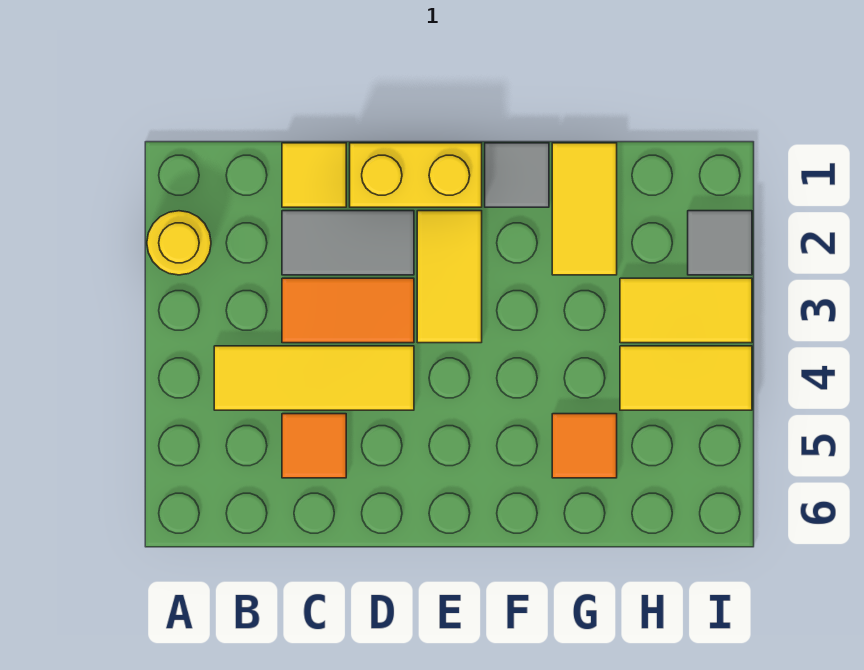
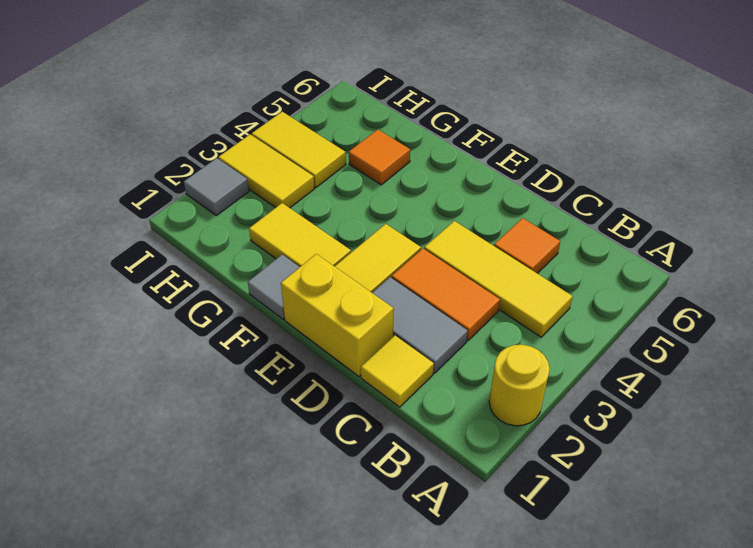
yellow tile G1:G2 level 1 -> yellow tile F2:G2 level 1

